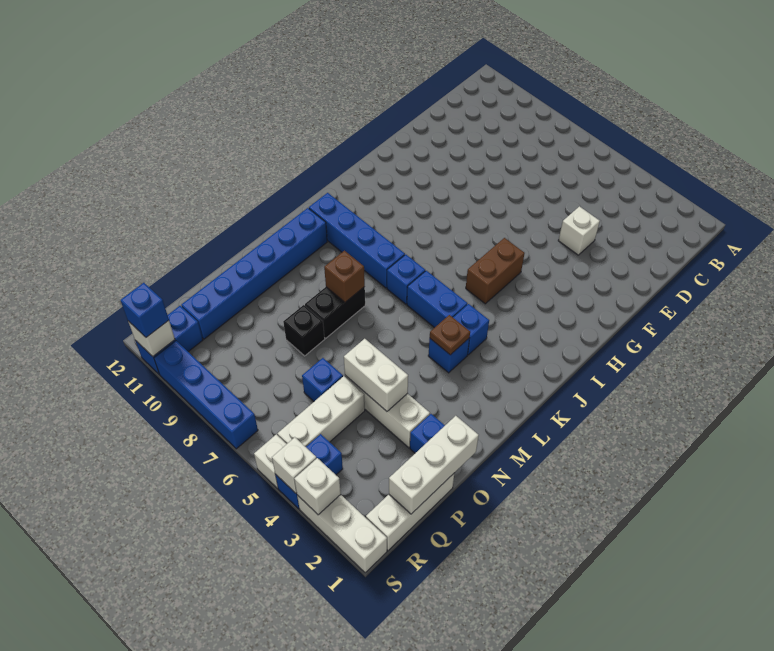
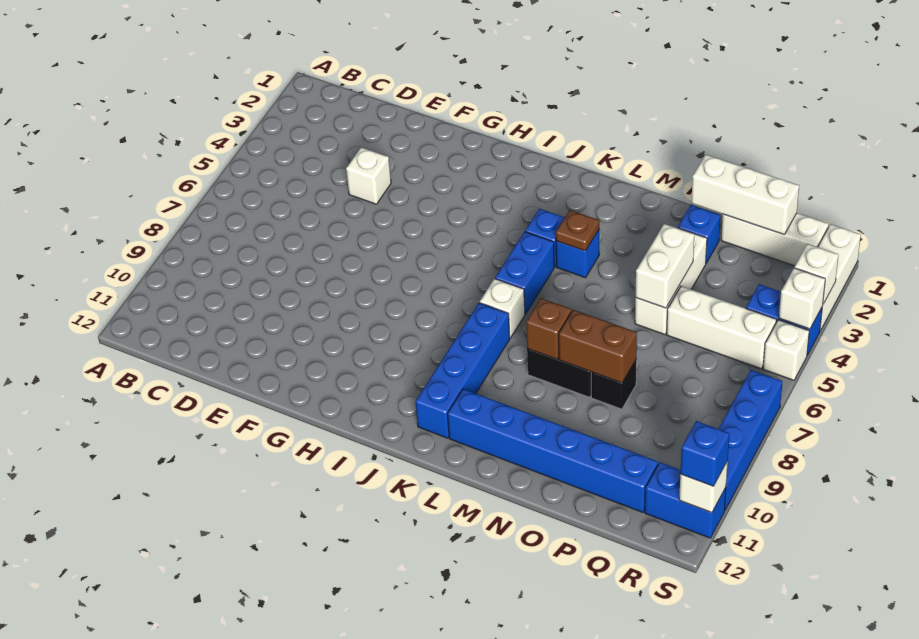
brown brick H5:I5 level 1 -> brown brick N8:O8 level 2
blue brick K7 level 1 -> white brick K7 level 1
blue brick P6 level 1 -> none

